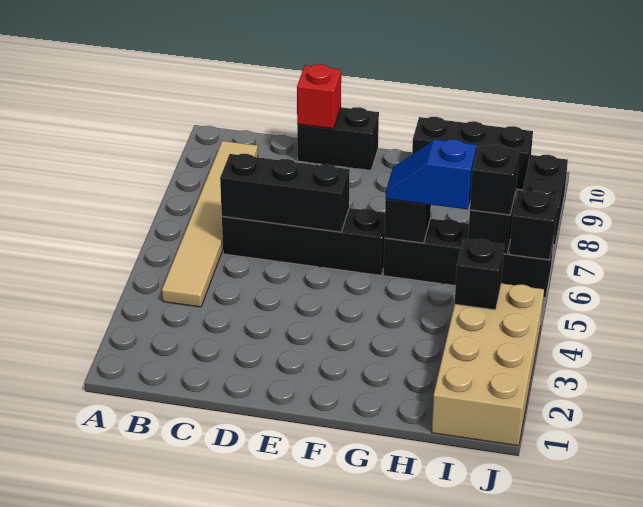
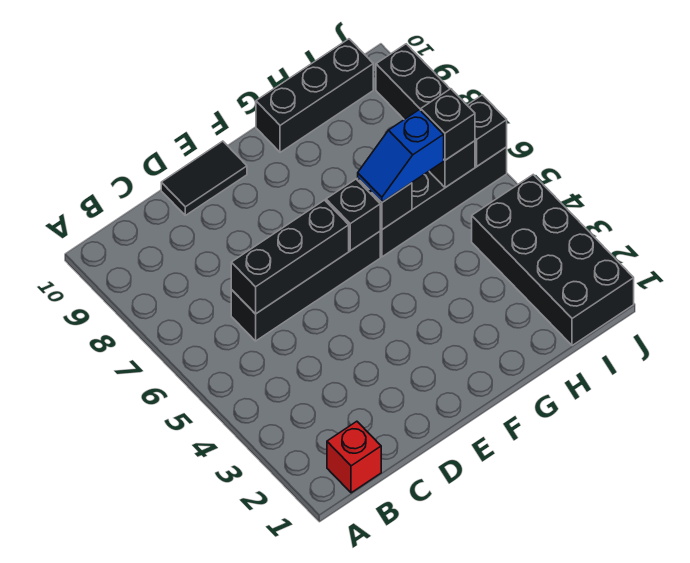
tan tile B4:B9 level 1 -> none
black brick D10:E10 level 1 -> black tile D10:E10 level 1
red brick D10 level 2 -> red brick B1 level 1
tan brick I1:J4 level 1 -> black brick I1:J4 level 1
black brick I4 level 2 -> black brick F6 level 2

